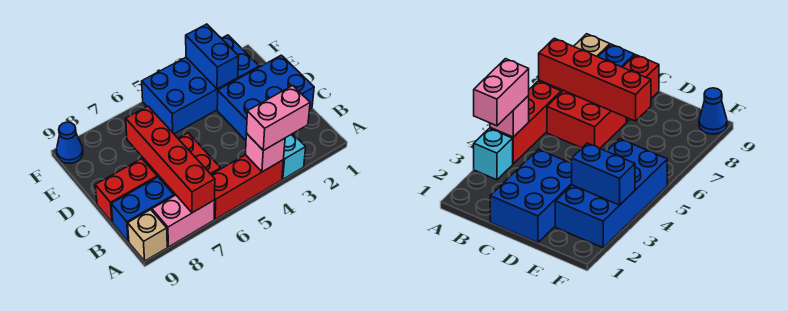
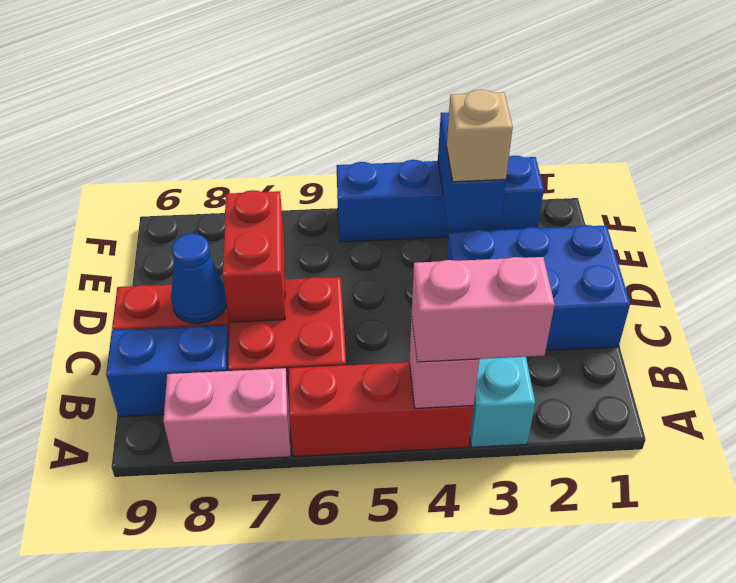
red brick A7:D7 level 2 -> red brick C7:D7 level 2
tan brick A9 level 1 -> tan brick E3 level 3
blue brick E2:F5 level 1 -> blue brick F2:F5 level 1
blue cone F9 level 1 -> blue cone C8 level 2

